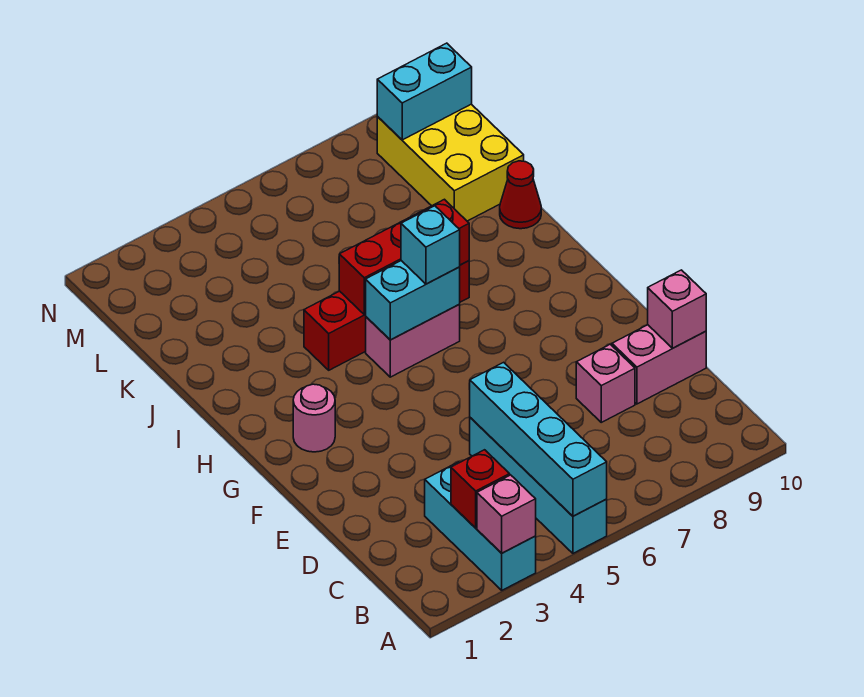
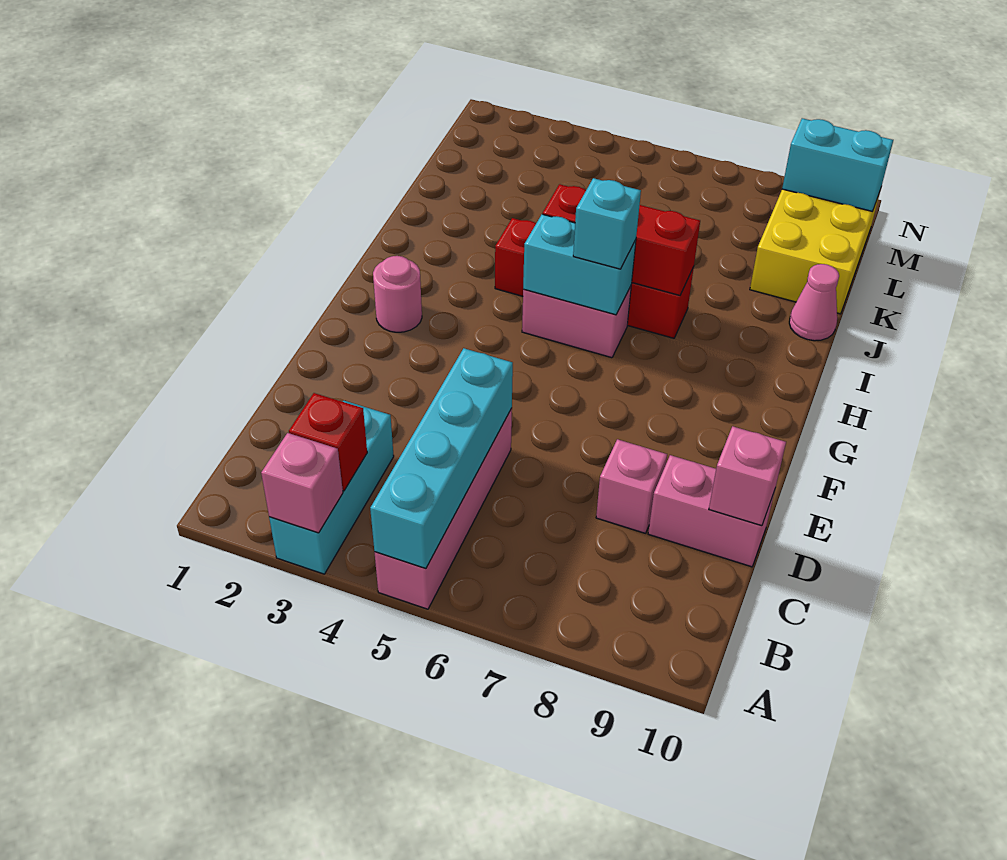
cyan brick A5:D5 level 1 -> pink brick A5:D5 level 1
red cone J10 level 1 -> pink cone J10 level 1

